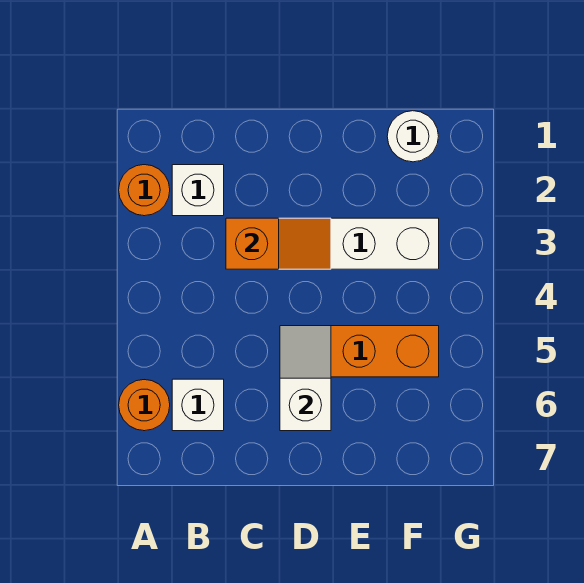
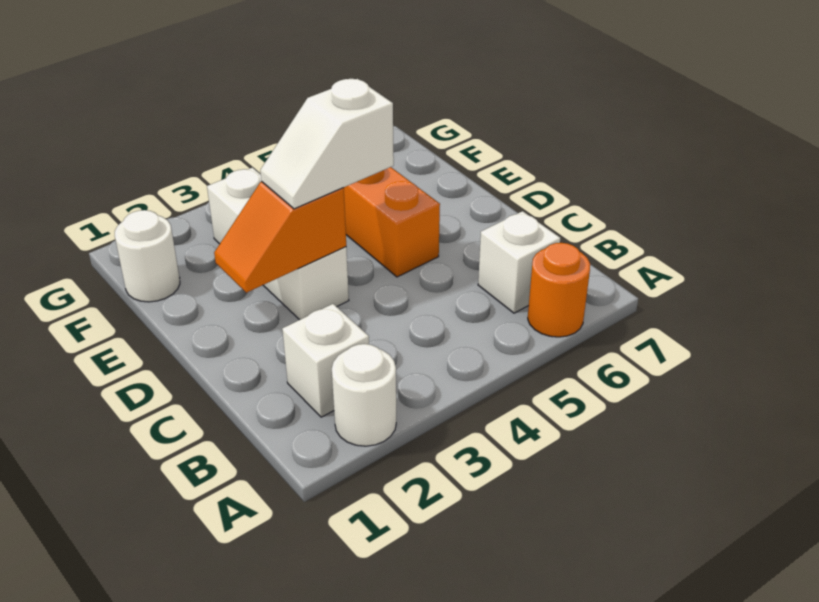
orange round brick A2 level 1 -> white round brick A2 level 1
orange slope C3:D3 level 2 top C -> orange slope D2:D3 level 2 top 3
white slope D5:D6 level 2 top 6 -> white slope D3:D4 level 3 top 4

